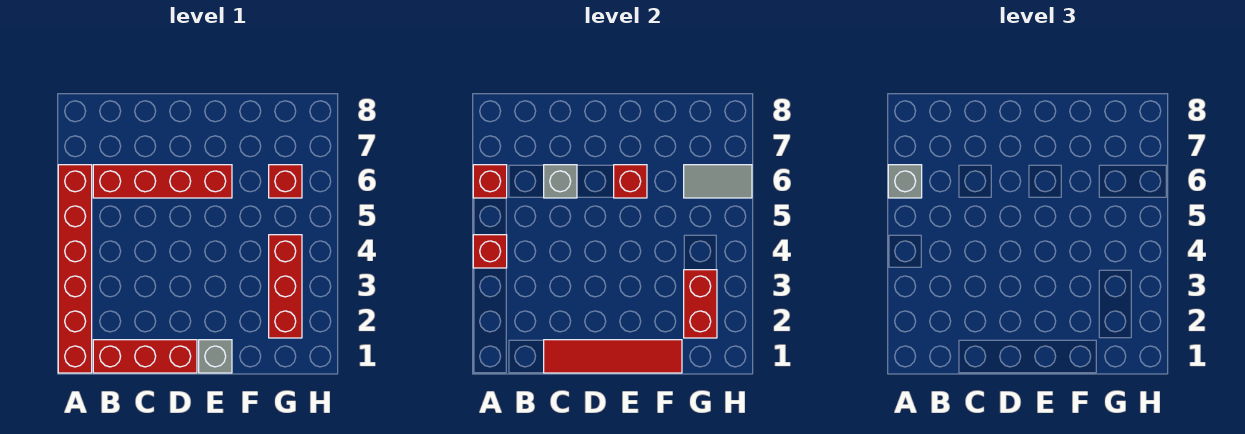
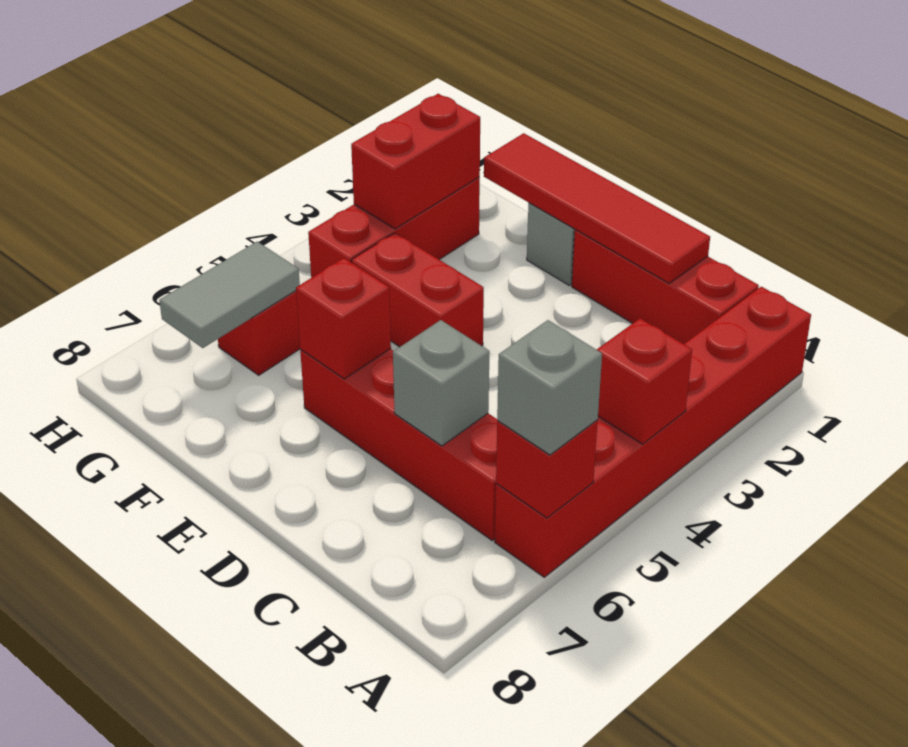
none -> red brick E4:F4 level 1
grey tile G6:H6 level 2 -> grey tile G6:G7 level 2

